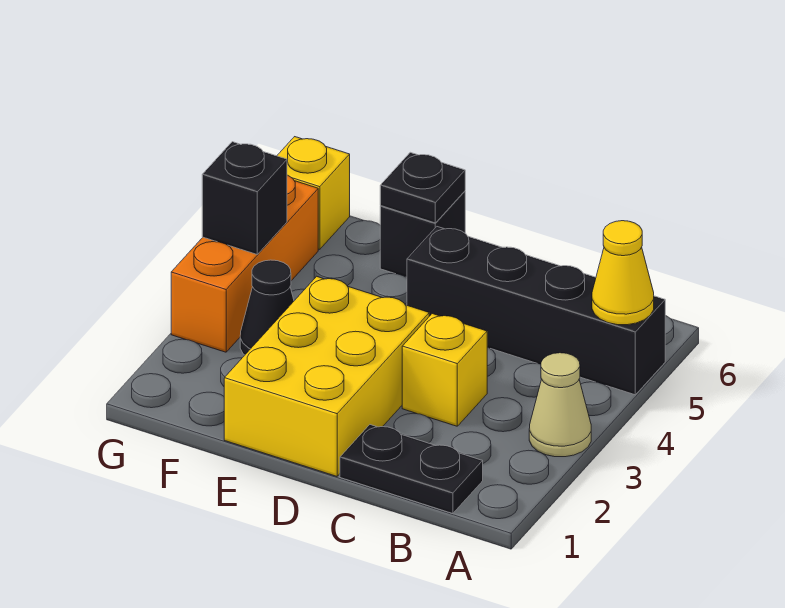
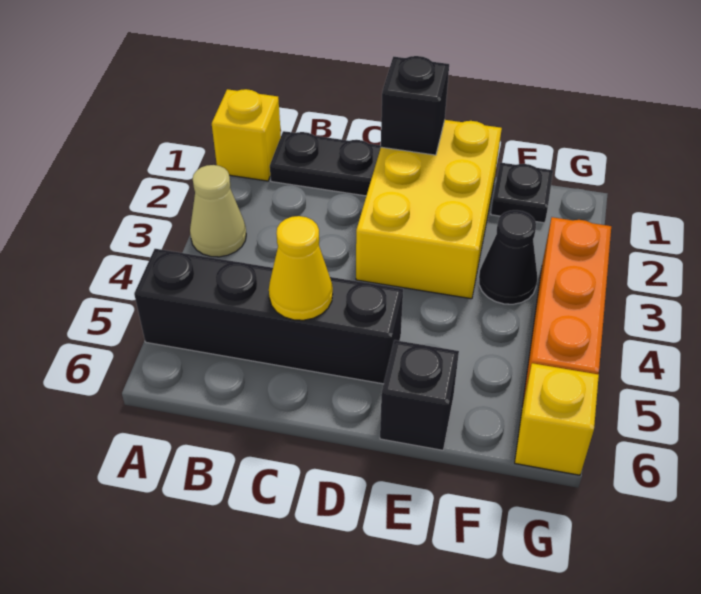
yellow cone A5 level 2 -> yellow cone C5 level 2
yellow brick C3 level 1 -> yellow brick A1 level 1
black plate E6 level 2 -> black plate F1 level 1
black brick G4 level 2 -> black brick D1 level 2

